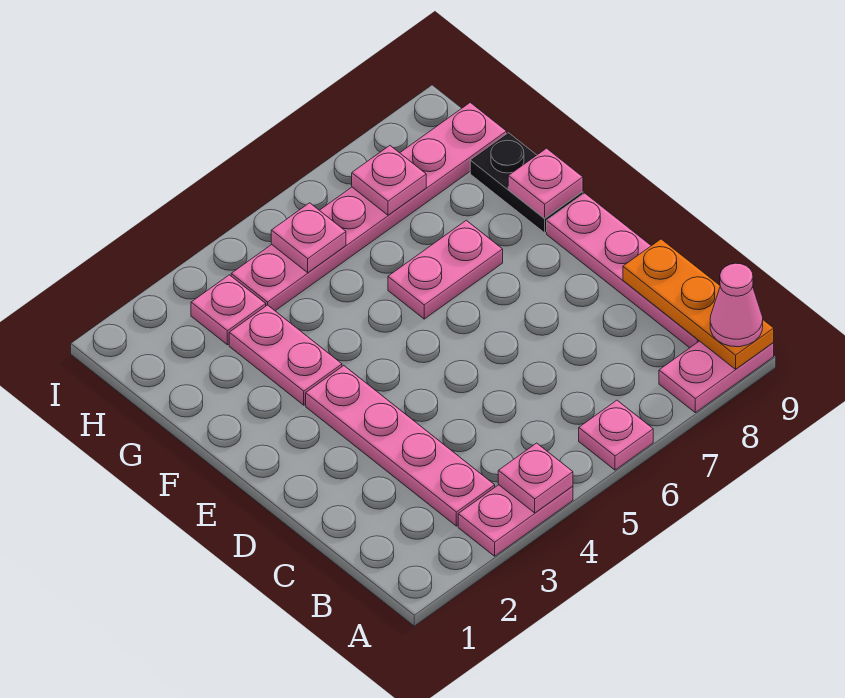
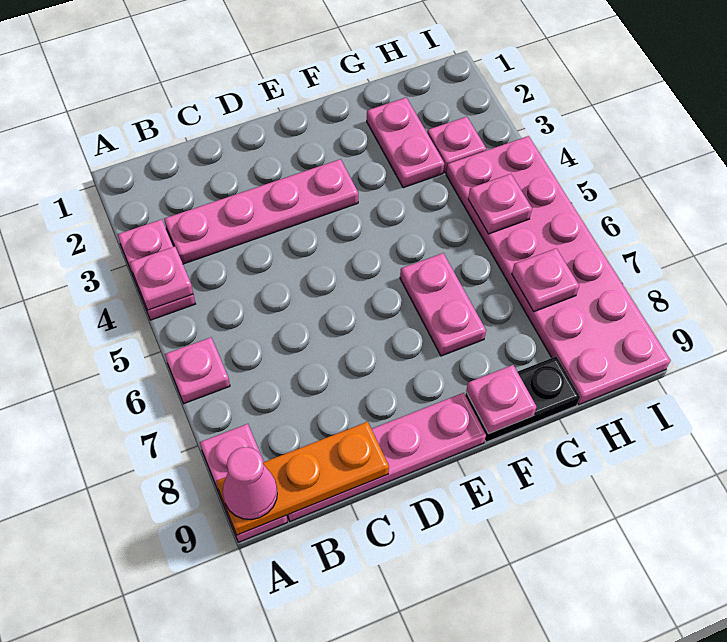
pink plate F3:G3 level 1 -> pink plate G2:G3 level 1
pink plate H4:H9 level 1 -> pink plate H4:I9 level 1

